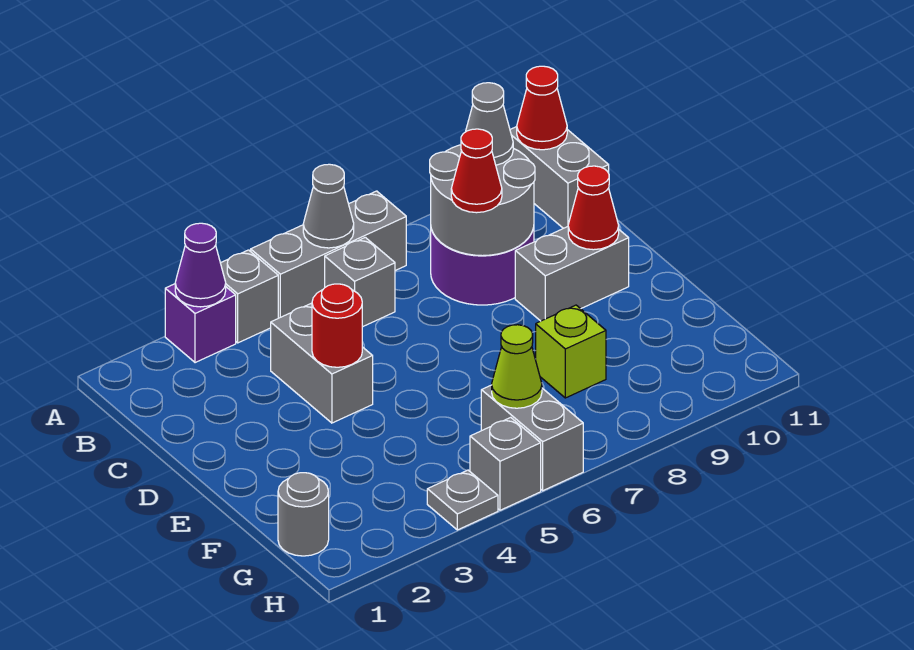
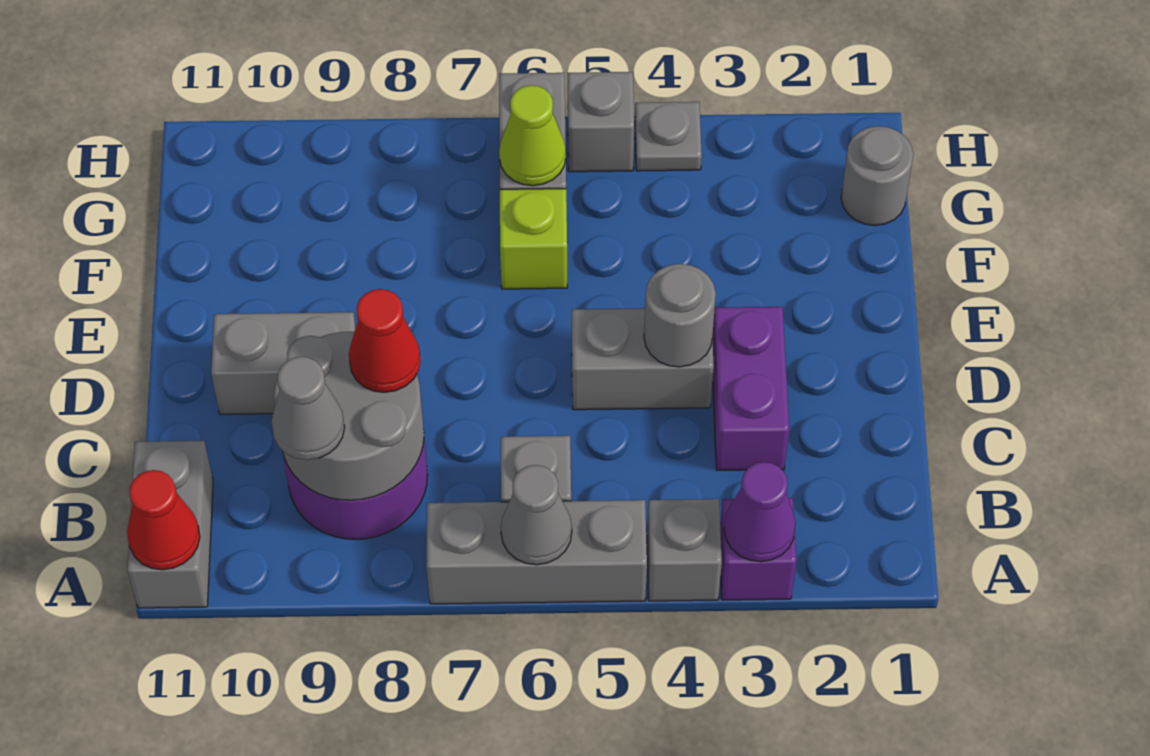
none -> purple brick C3:D3 level 1
grey brick C4:D4 level 1 -> grey brick D4:D5 level 1
red round brick D4 level 2 -> grey round brick D4 level 2
red cone D10 level 2 -> none
lime brick F8 level 1 -> lime brick F6 level 1

